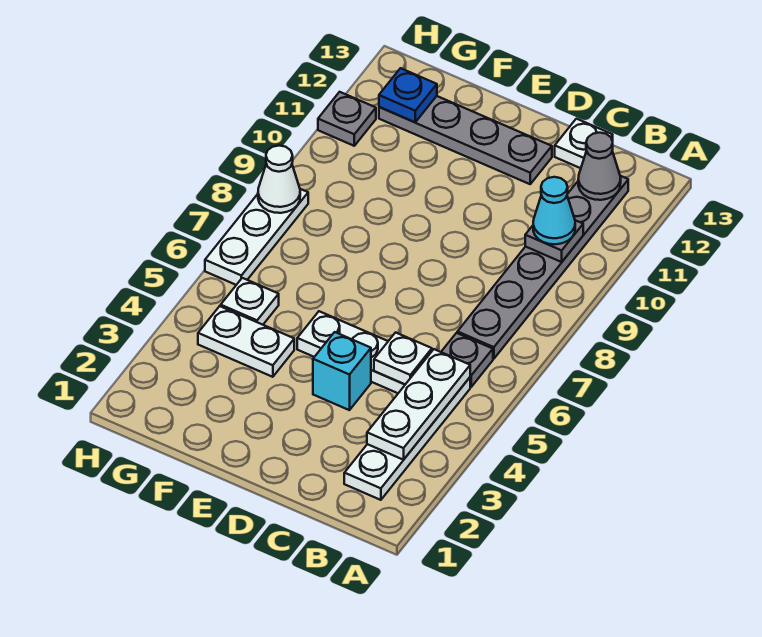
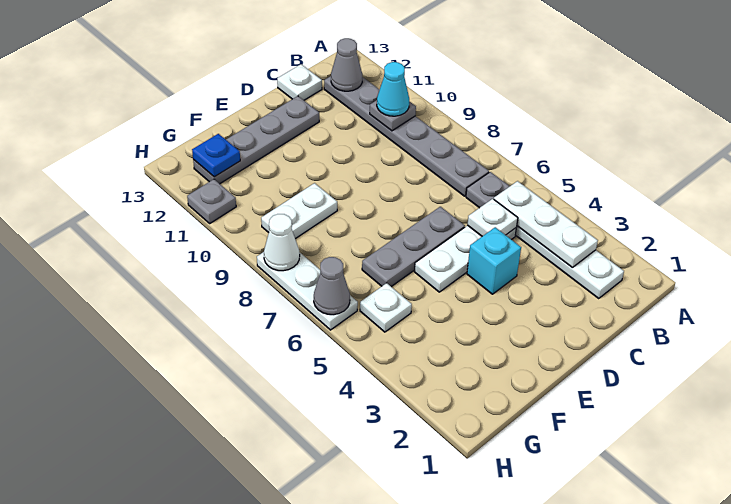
none -> grey plate D6:F6 level 1
white plate F4:G4 level 1 -> white plate F9:G9 level 1
none -> grey cone H6 level 2

